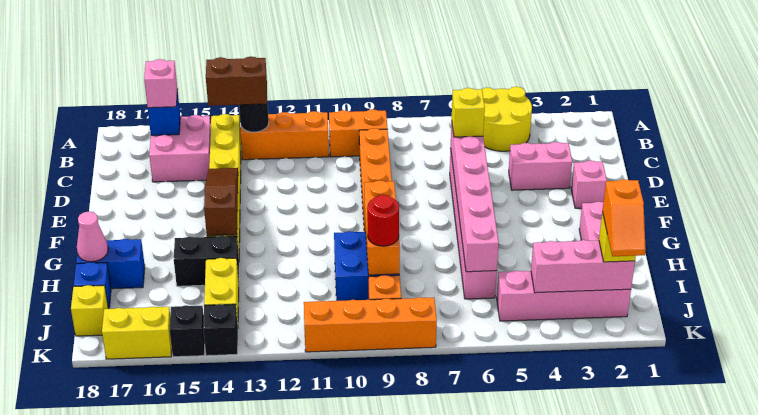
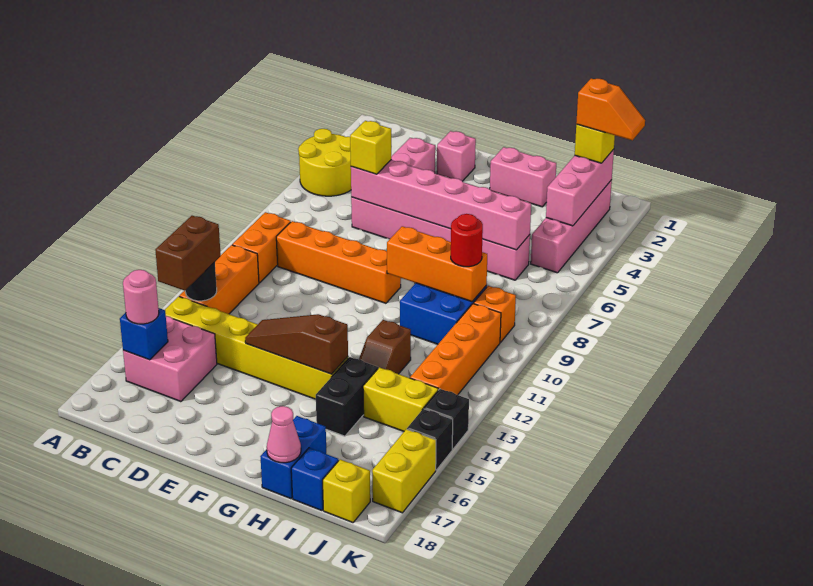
pink brick B16 level 3 -> pink round brick B16 level 3
none -> brown slope H12:H13 level 1 top 12
orange brick K8:K11 level 1 -> orange brick J10:J13 level 1

